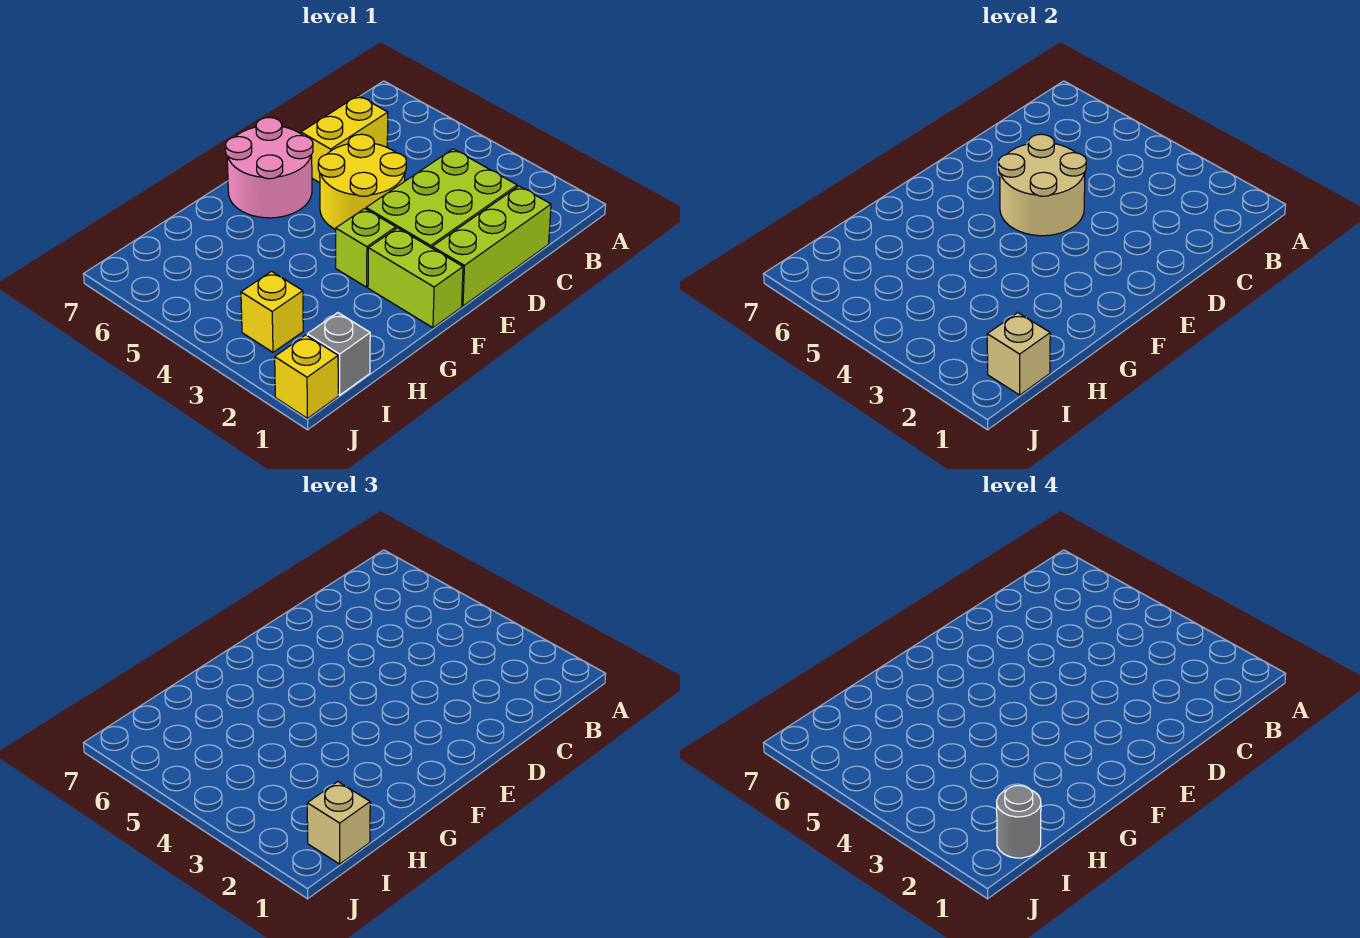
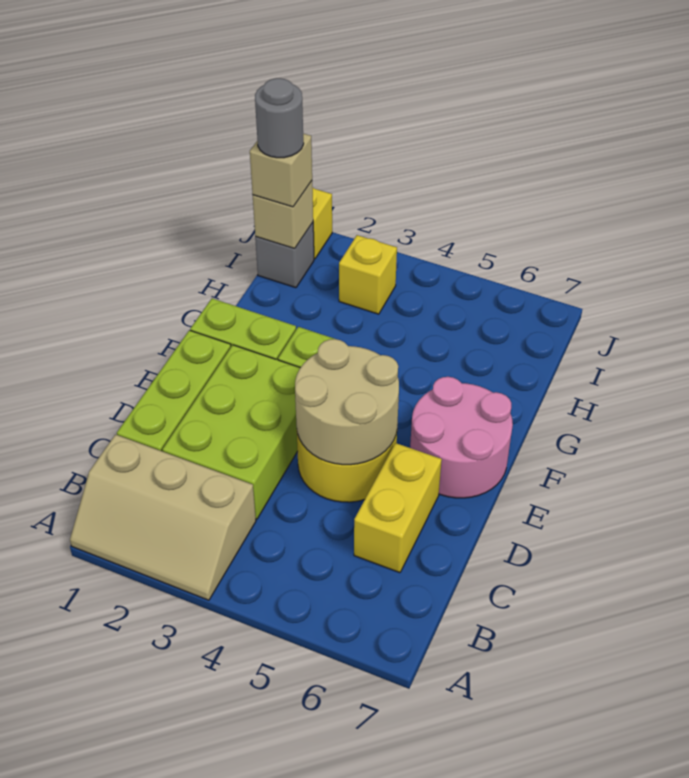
none -> tan slope A1:B3 level 1 top B

